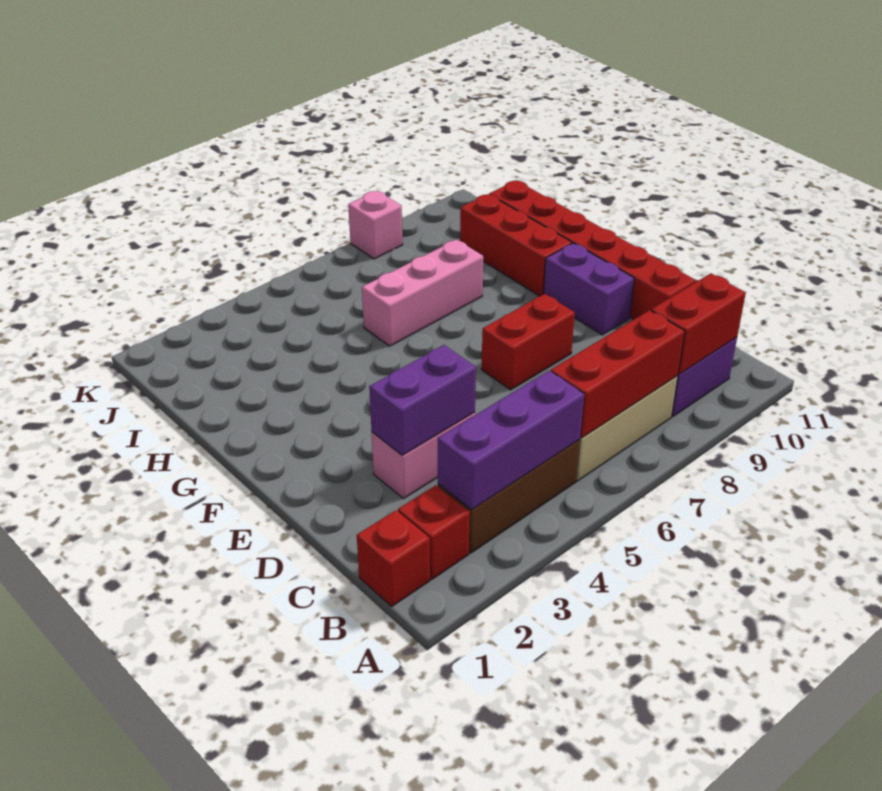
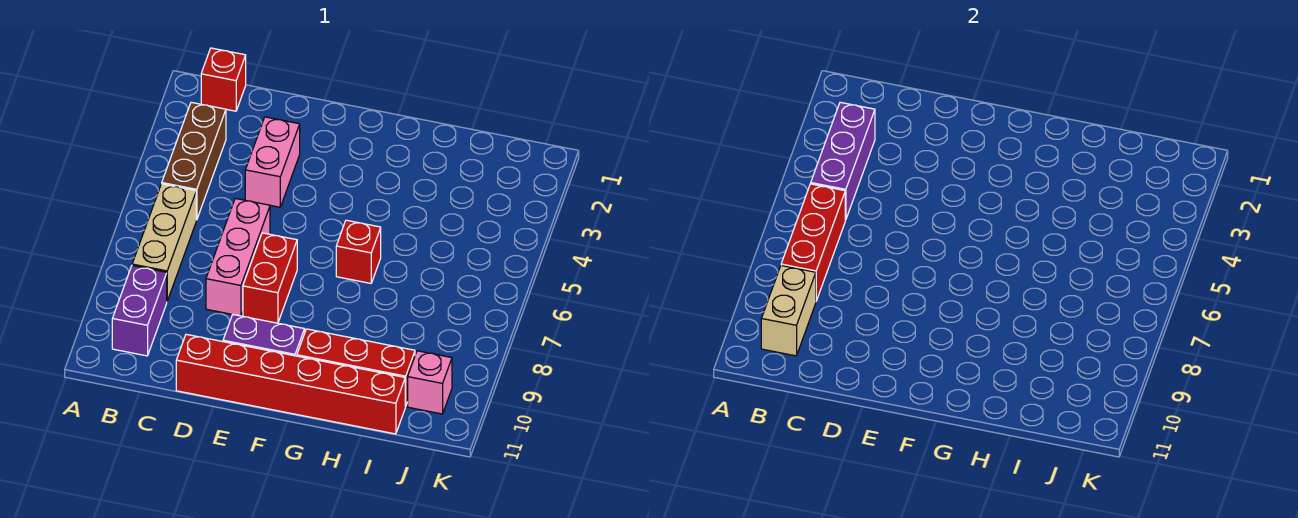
red brick B2 level 1 -> red brick G6 level 1
red brick B9:B10 level 2 -> tan brick B9:B10 level 2
purple brick D3:D4 level 2 -> none
pink brick H6:H8 level 1 -> pink brick D6:D8 level 1
pink brick K8 level 1 -> pink brick J10 level 1

